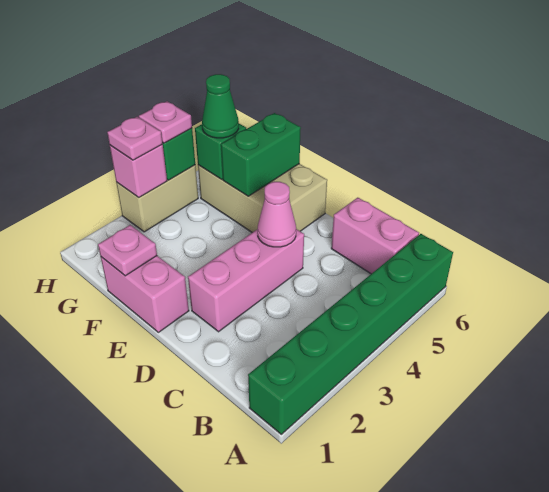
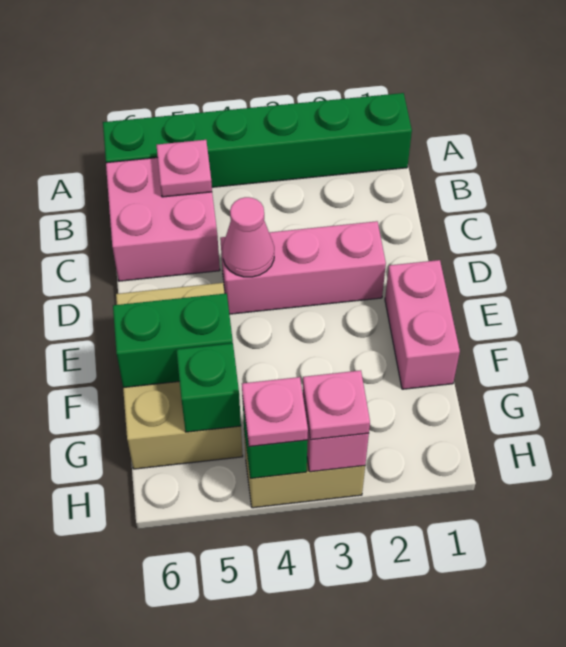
pink brick B6:C6 level 1 -> pink brick B5:C6 level 1
pink plate F1 level 2 -> pink plate B5 level 2
green cone G5 level 3 -> none

